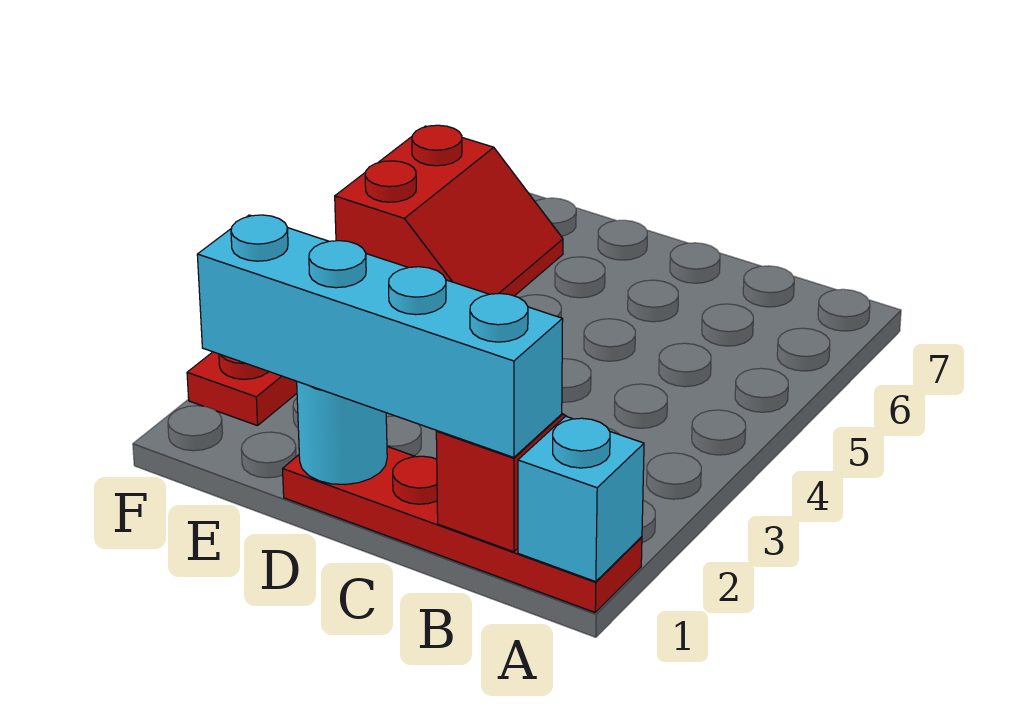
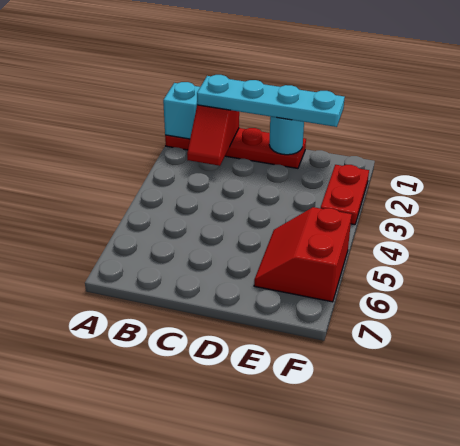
cyan brick B1:E1 level 3 -> cyan plate B1:E1 level 3

